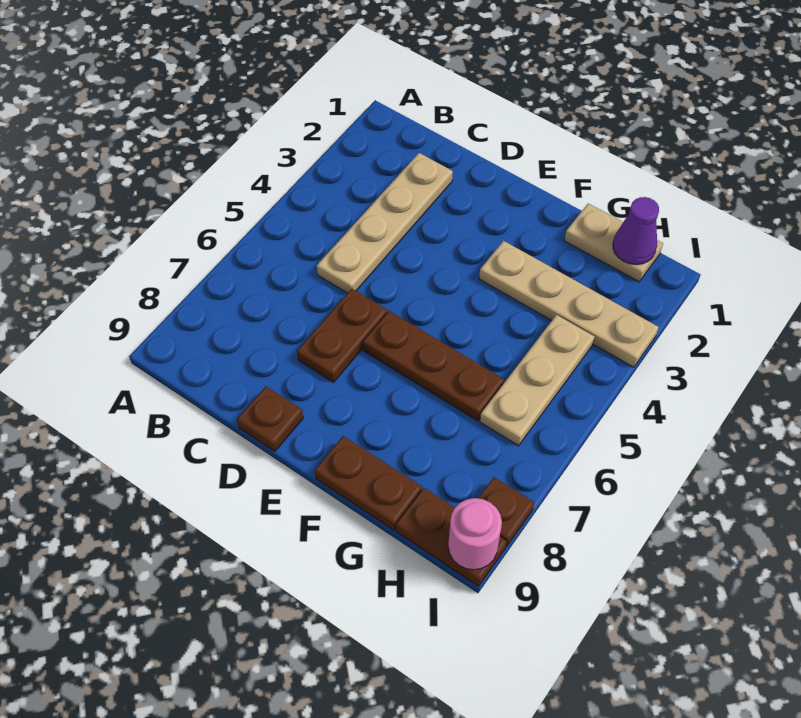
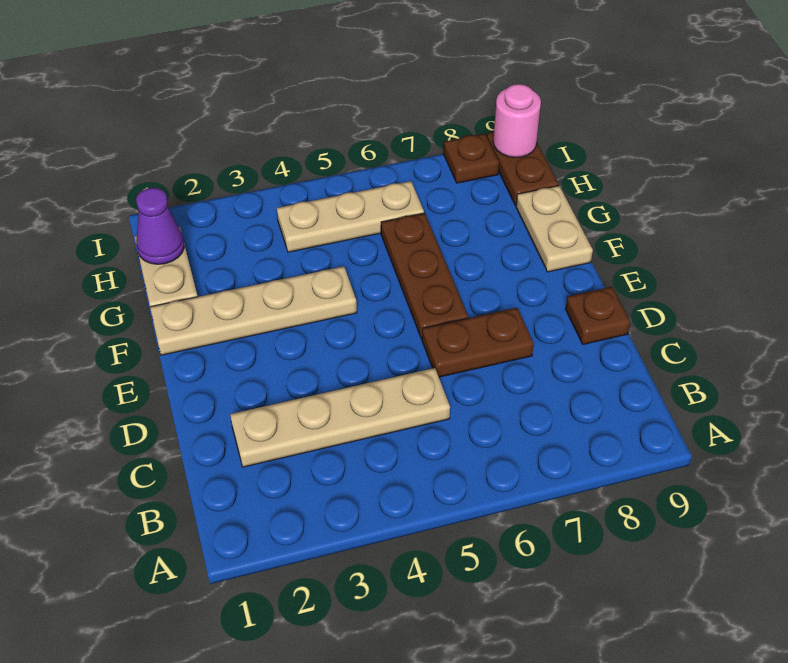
tan plate F3:I3 level 1 -> tan plate F1:F4 level 1
brown plate F9:G9 level 1 -> tan plate F9:G9 level 1

